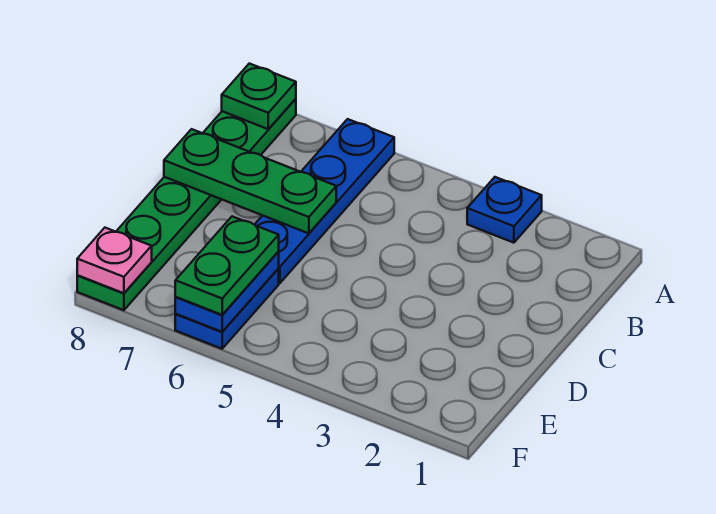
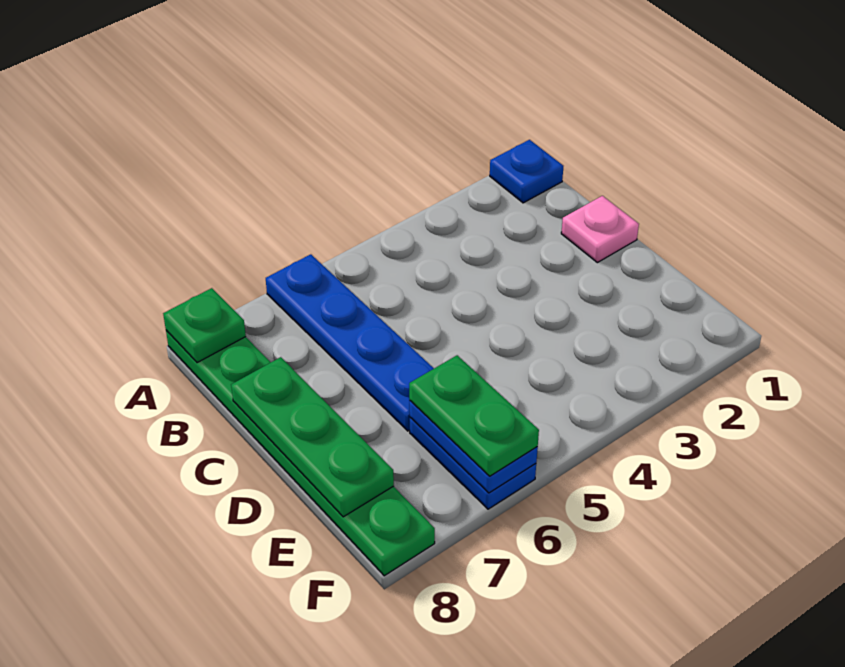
blue plate A3 level 1 -> blue plate A1 level 1
green plate C6:C8 level 2 -> green plate C8:E8 level 2
pink plate F8 level 2 -> pink plate C1 level 1

